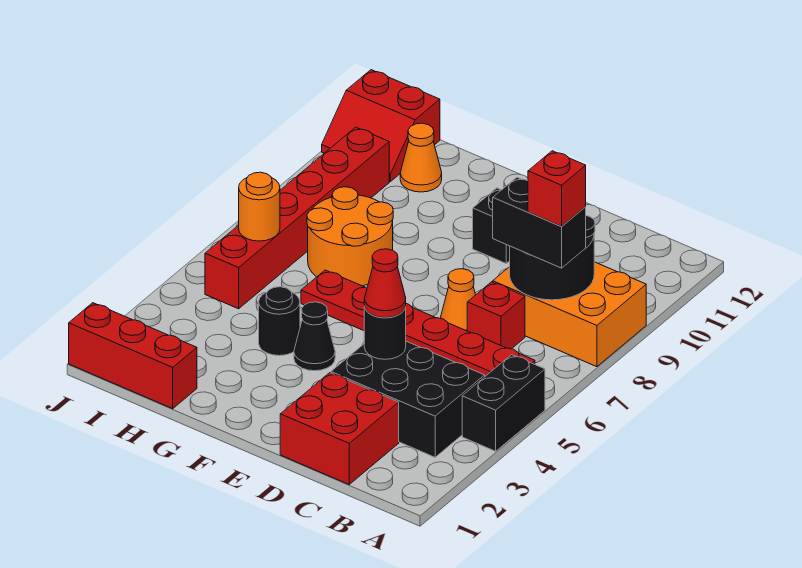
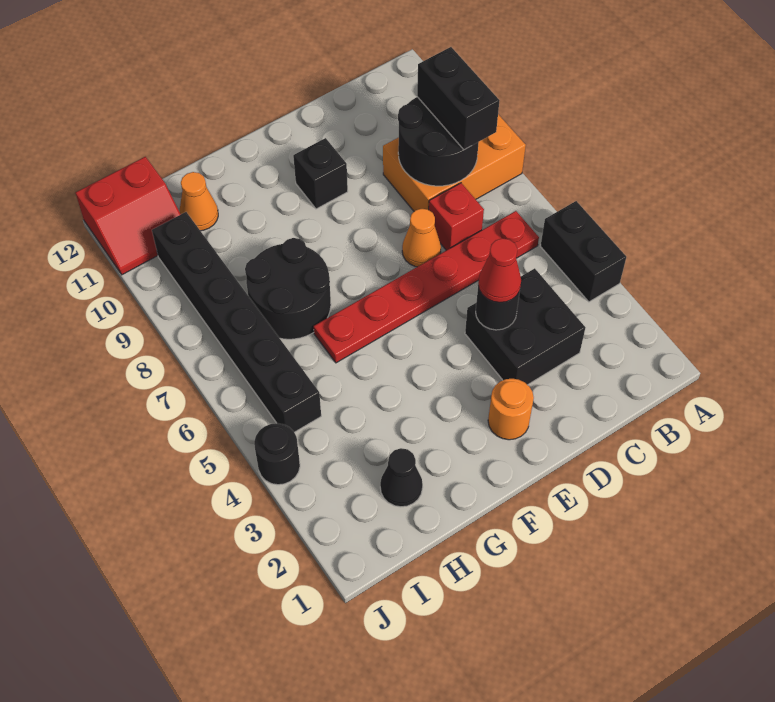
black brick B3:D4 level 1 -> black brick C3:D4 level 1
black brick B8:C8 level 3 -> black brick B8:B9 level 3
red brick B8 level 4 -> none
red brick C1:D2 level 1 -> none
black cone F4 level 1 -> black cone H2 level 1
black round brick G4 level 1 -> black round brick J4 level 1
orange round brick G7:H8 level 1 -> black round brick G7:H8 level 1
red brick H1:J1 level 1 -> none
red brick I5:I10 level 1 -> black brick I5:I10 level 1
orange round brick I6 level 2 -> orange round brick E2 level 1

